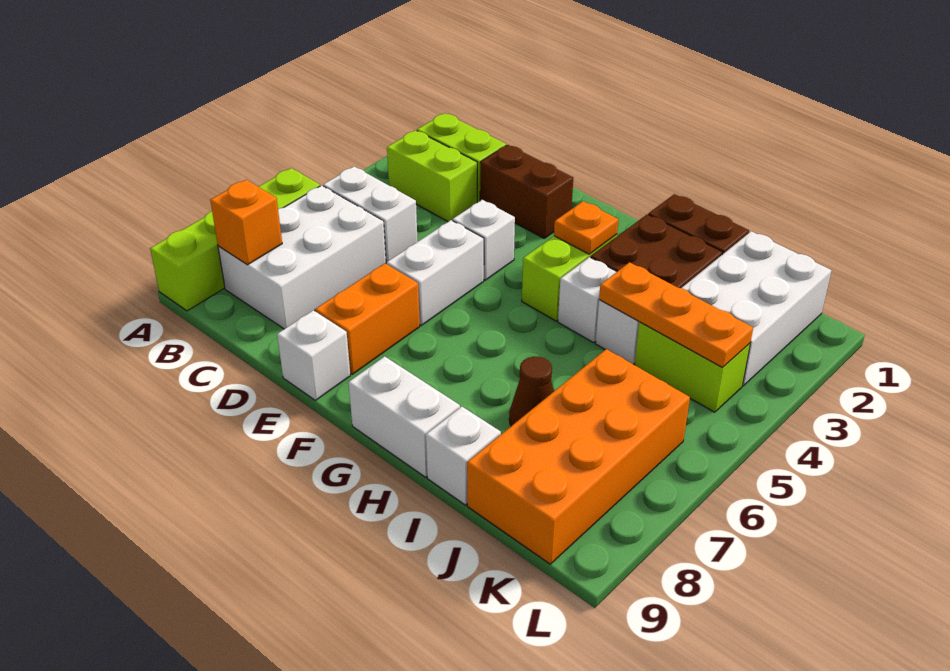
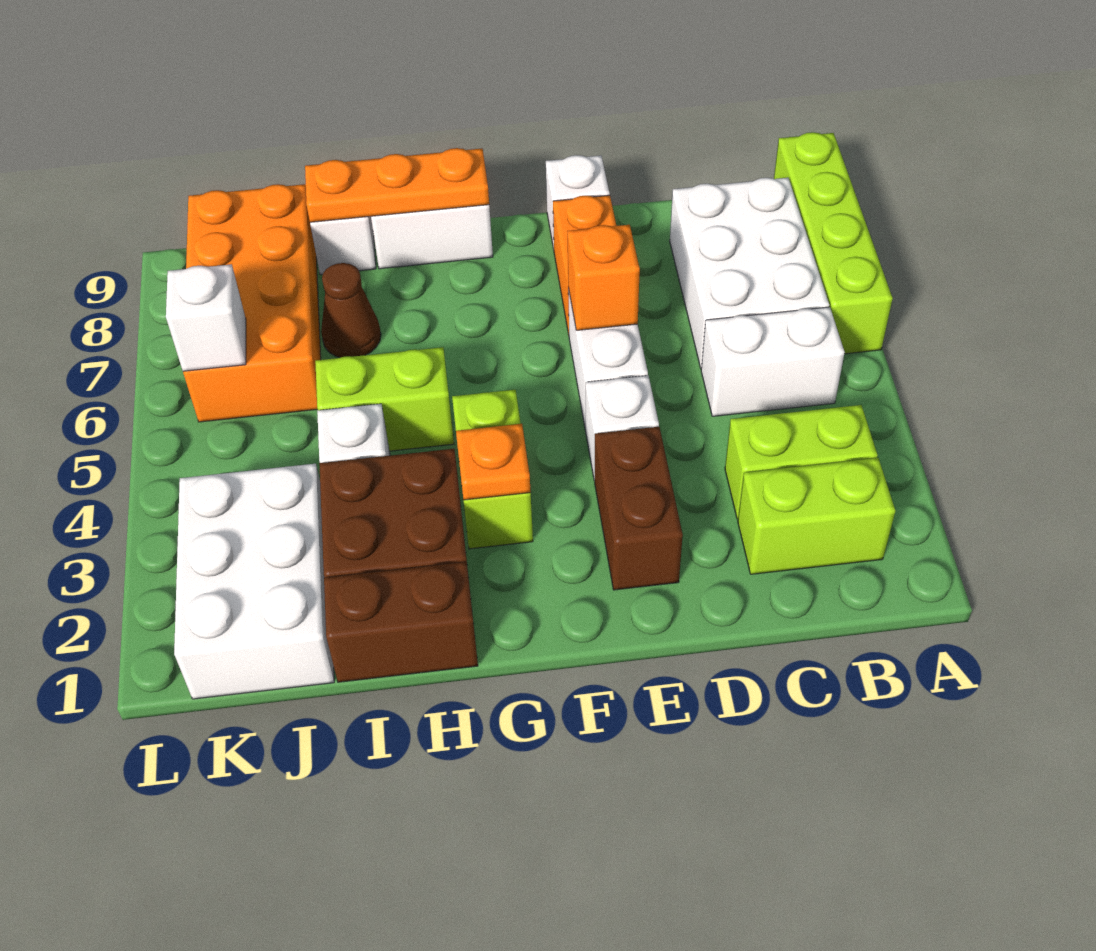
orange brick B8 level 2 -> orange brick E6 level 2
brown brick D2:E2 level 1 -> brown brick E2:E3 level 1
white brick H4 level 1 -> white brick K6 level 2
orange plate I4:K4 level 2 -> orange plate G9:I9 level 2
lime brick J4:K4 level 1 -> lime brick H5:I5 level 1

